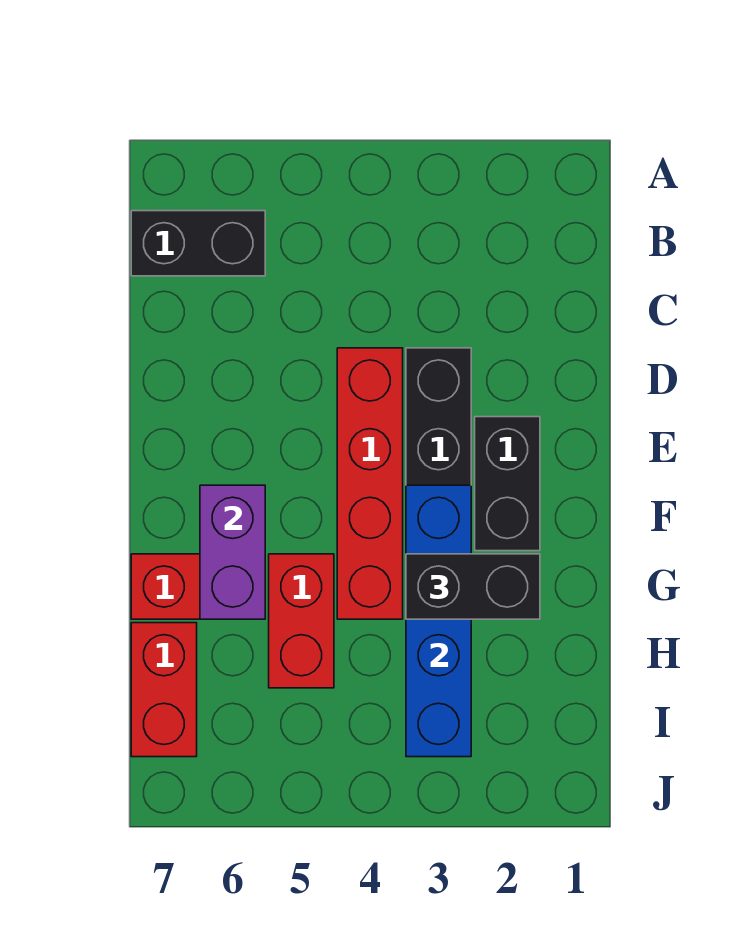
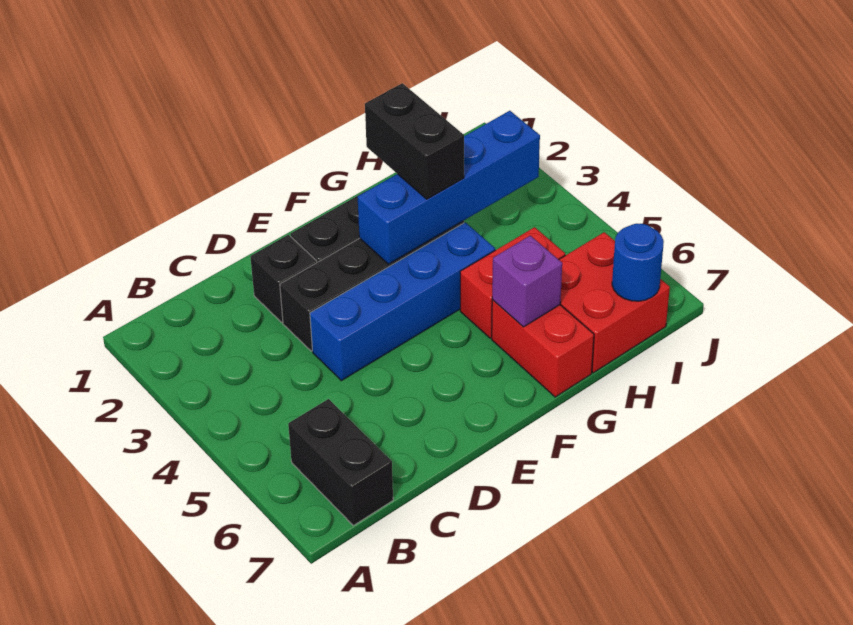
none -> black brick D2 level 1
red brick D4:G4 level 1 -> blue brick D4:G4 level 1
purple brick F6:G6 level 2 -> purple brick G6 level 2
red brick H7:I7 level 1 -> red brick H6:I7 level 1
none -> blue round brick I7 level 2

